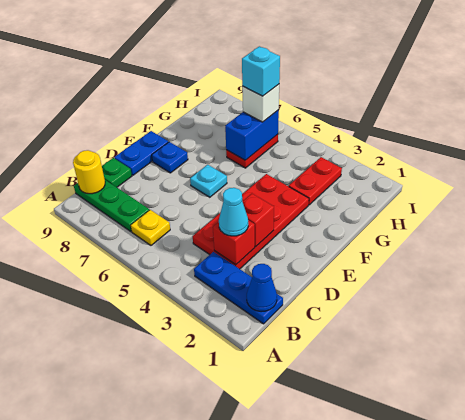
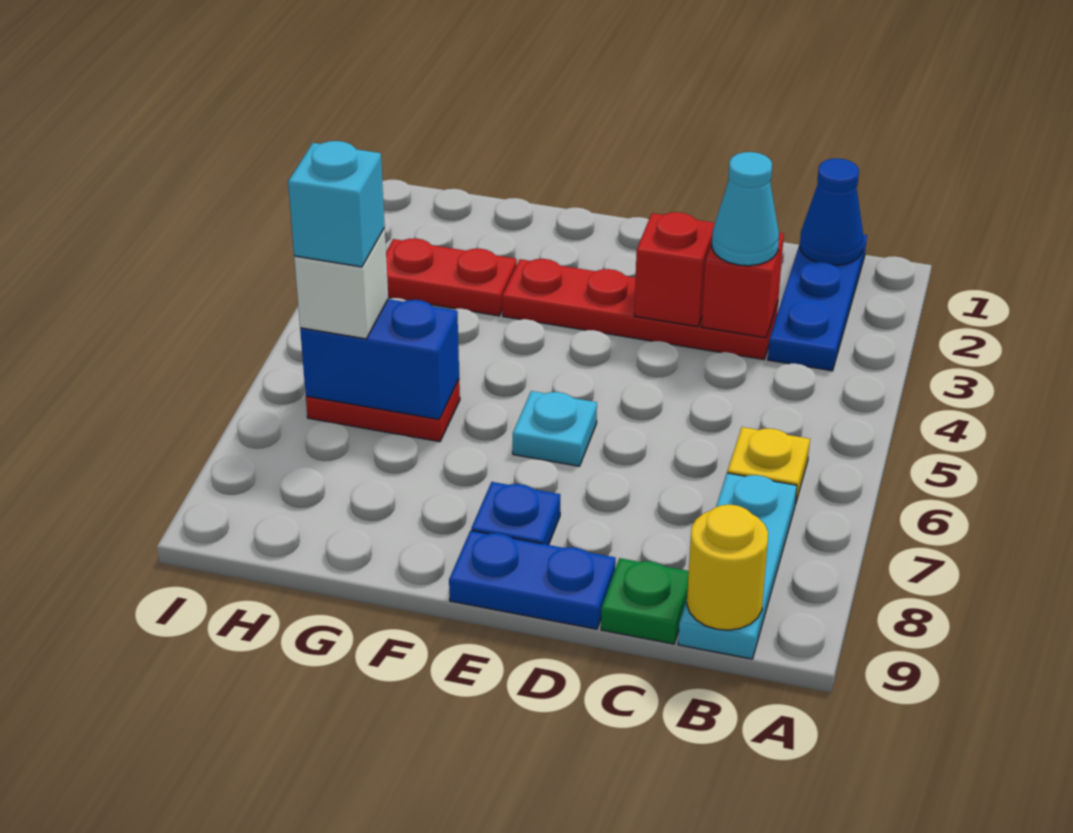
green plate B7:B9 level 1 -> cyan plate B7:B9 level 1
red plate C3:F4 level 1 -> red plate C3:F3 level 1

